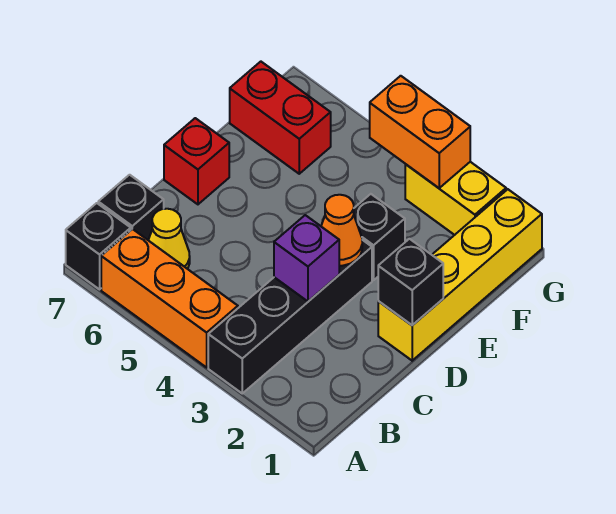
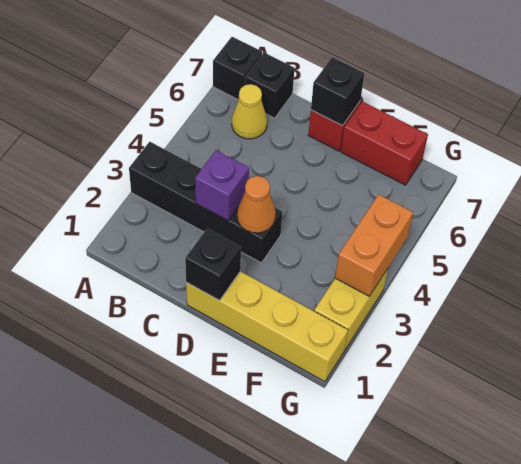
orange brick A4:A6 level 1 -> none
black brick E3 level 1 -> black brick D7 level 2
red brick F6:F7 level 1 -> red brick E7:F7 level 1

